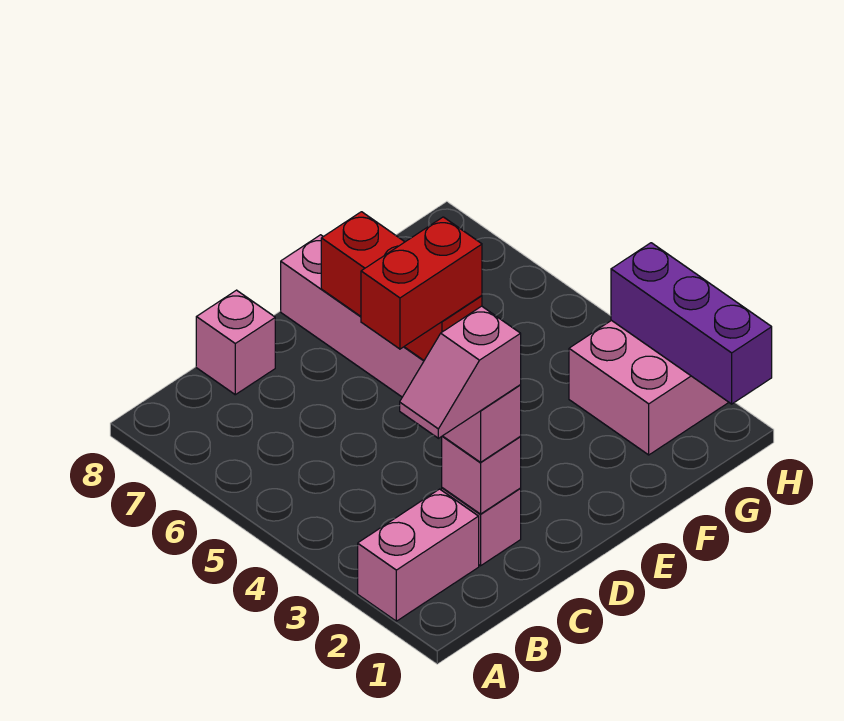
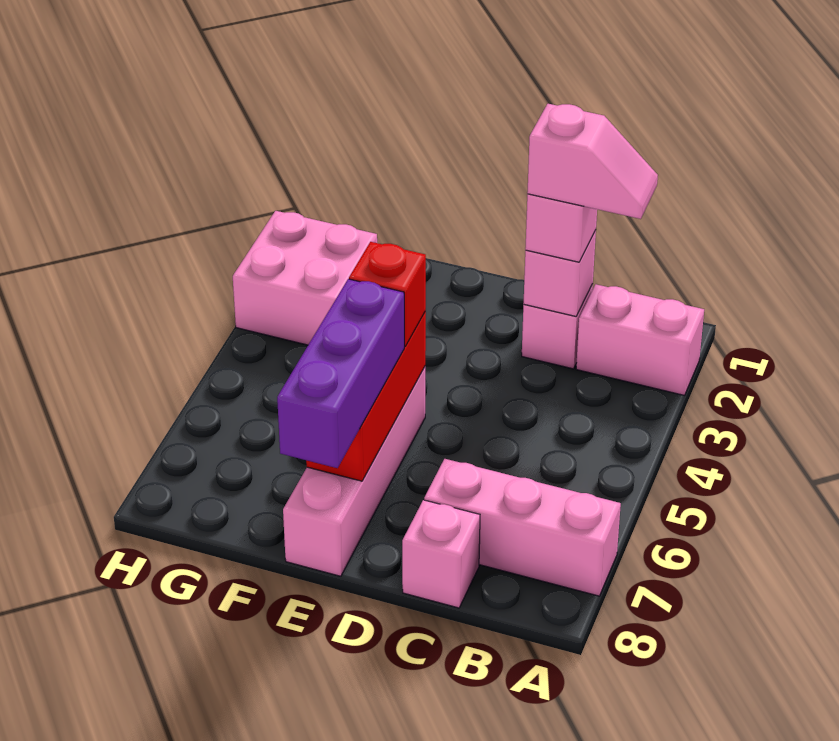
none -> pink brick A7:C7 level 1
red brick D5:E5 level 3 -> red brick E5 level 3
purple brick H1:H3 level 2 -> purple brick E6:E8 level 3

